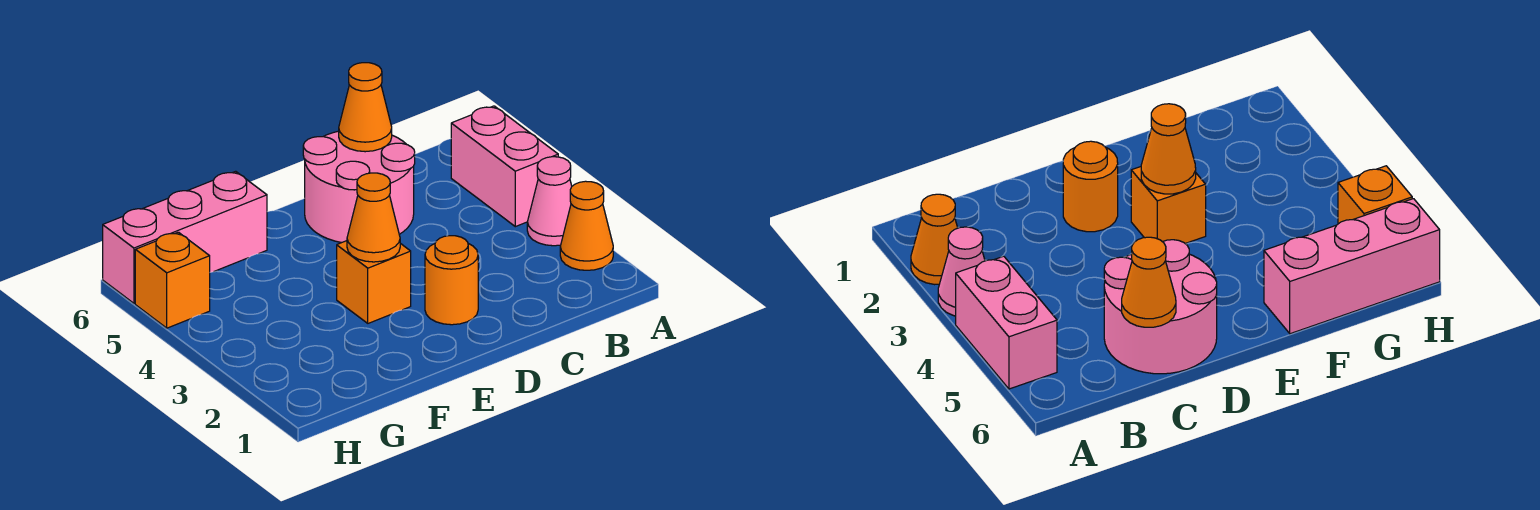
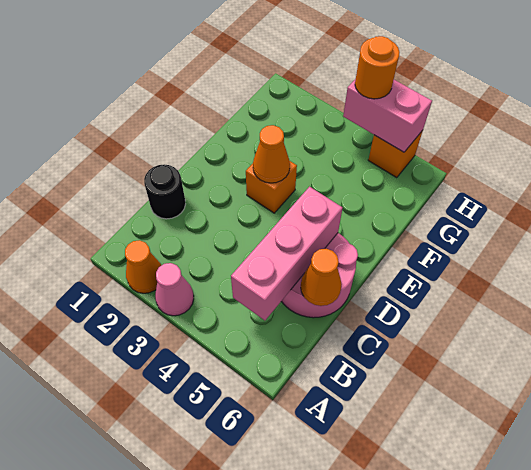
pink brick A4:A5 level 1 -> pink brick H4:H5 level 2
none -> black round brick C1 level 1
orange round brick D2 level 1 -> orange round brick H4 level 3
pink brick F6:H6 level 1 -> pink brick B5:D5 level 2

